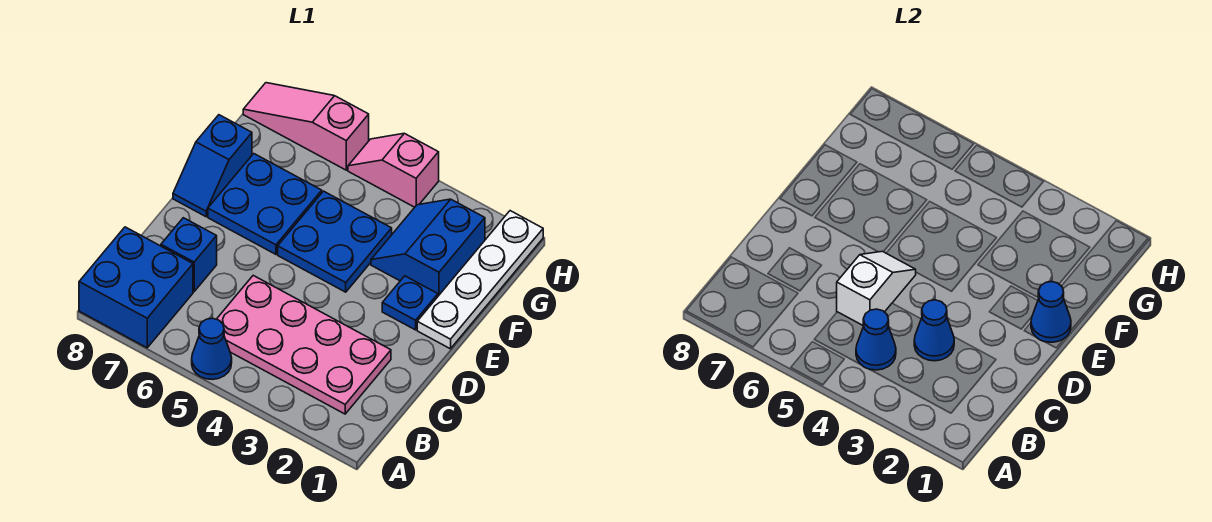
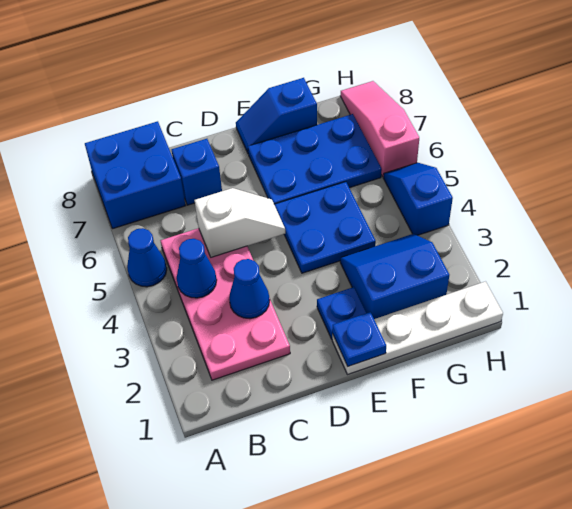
blue cone E1 level 2 -> blue plate E1 level 2
blue plate E6:F7 level 1 -> blue plate E6:G7 level 1
pink slope H4:H5 level 1 top 4 -> blue slope H4:H5 level 1 top 4

